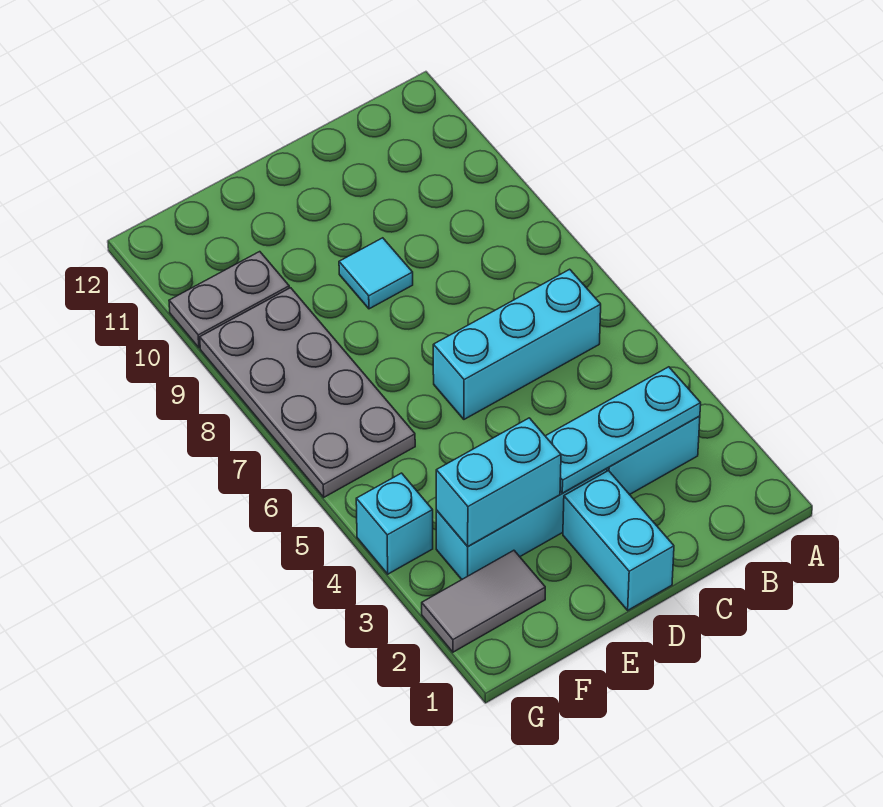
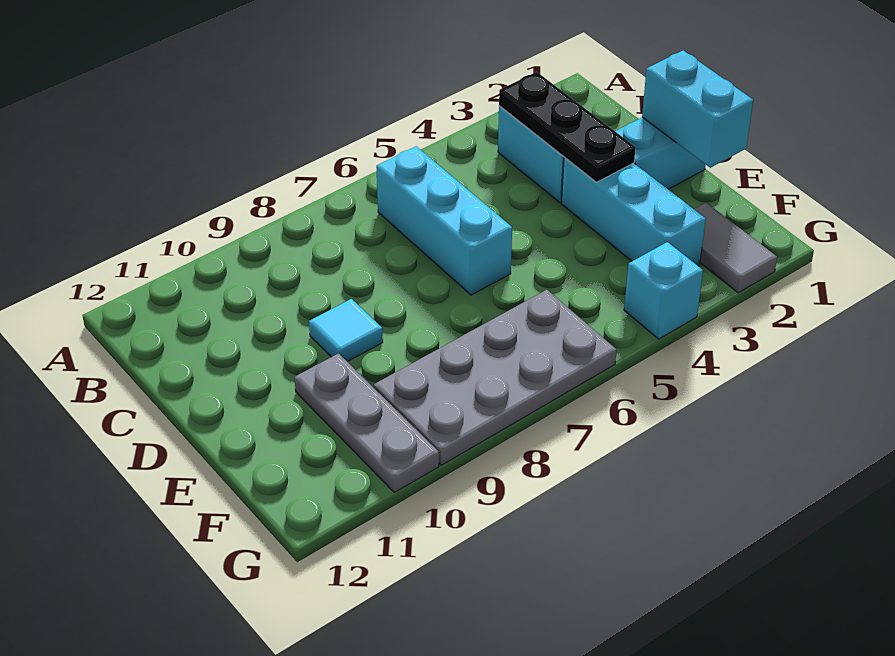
cyan plate B3:D3 level 2 -> black plate B3:D3 level 2
cyan brick E3:F3 level 2 -> cyan brick D1:E1 level 2
grey plate F10:G10 level 1 -> grey plate E10:G10 level 1

